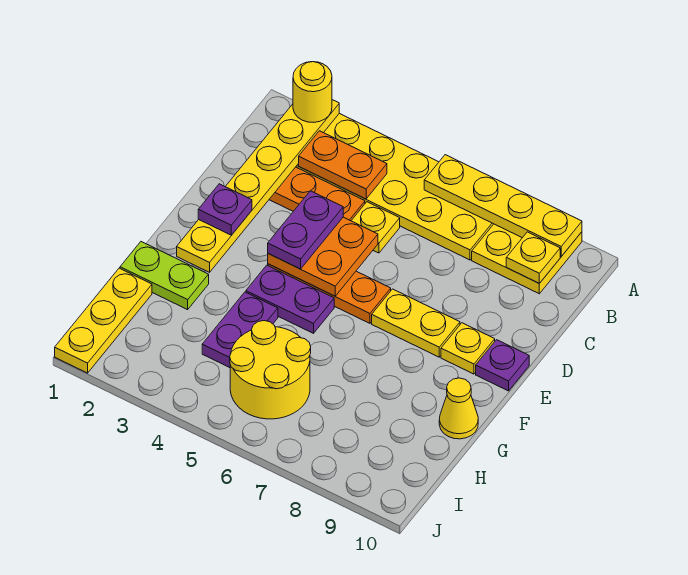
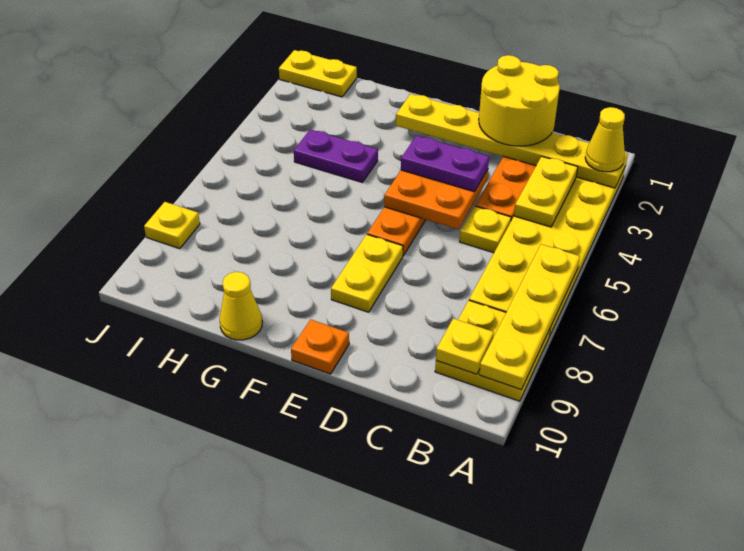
yellow round brick A2 level 3 -> yellow cone A2 level 3
orange plate B3:B4 level 2 -> yellow plate B3:B4 level 2
purple plate E2 level 3 -> none
yellow plate E9 level 1 -> yellow plate J8 level 1
purple plate E10 level 1 -> orange plate E10 level 1
purple plate F4:F5 level 1 -> none
lime plate G1:G2 level 1 -> none
yellow plate H1:J1 level 1 -> yellow plate I1:J1 level 1
yellow round brick H5:I6 level 1 -> yellow round brick C1:D2 level 3

